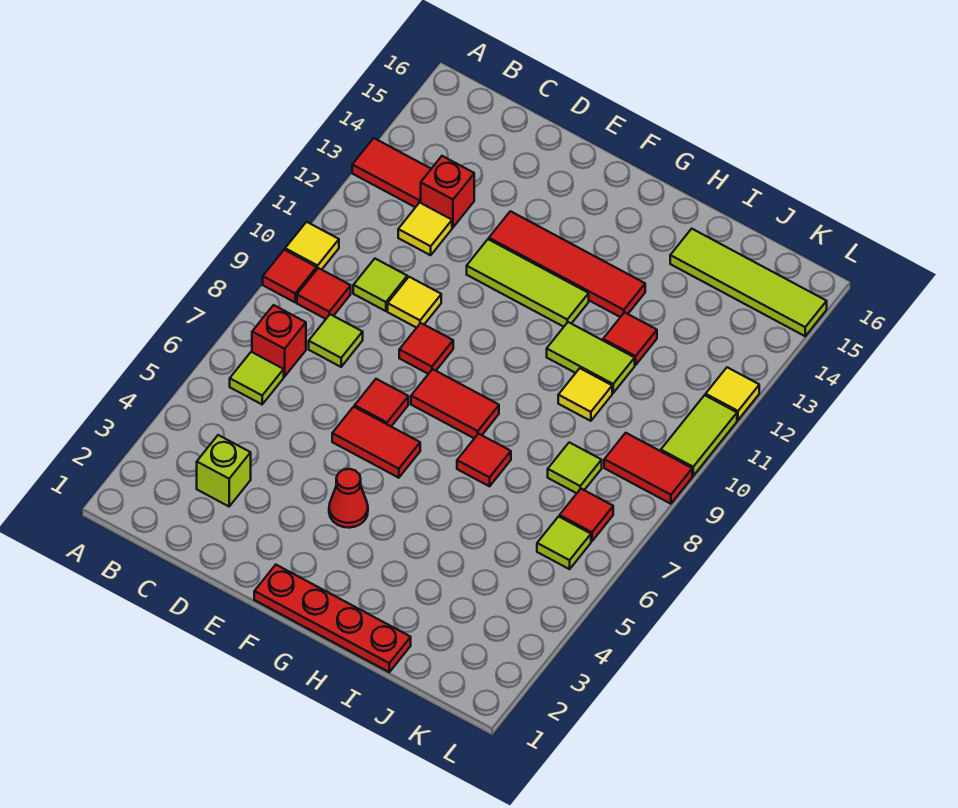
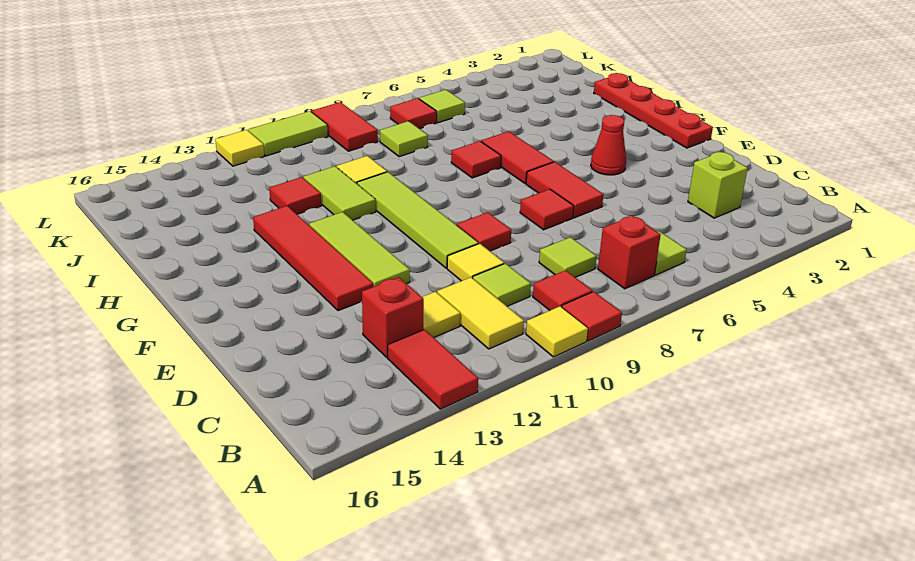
none -> yellow tile B11:C11 level 1
red tile F8:G8 level 1 -> red tile G6:H6 level 1
lime tile I15:L15 level 1 -> lime tile E10:H10 level 1

